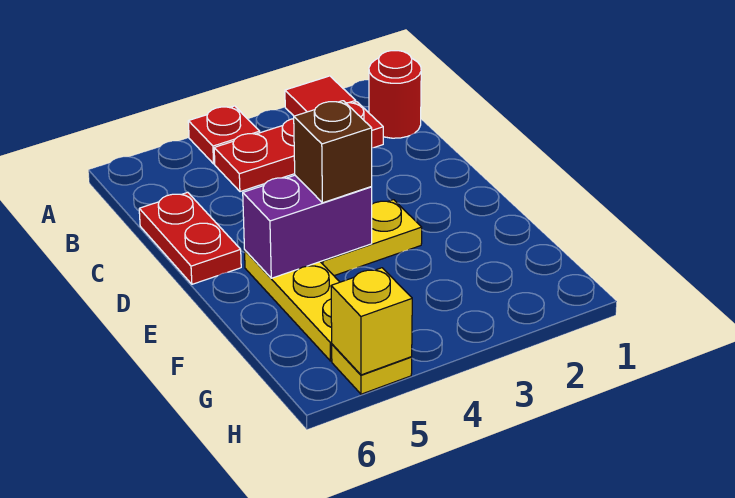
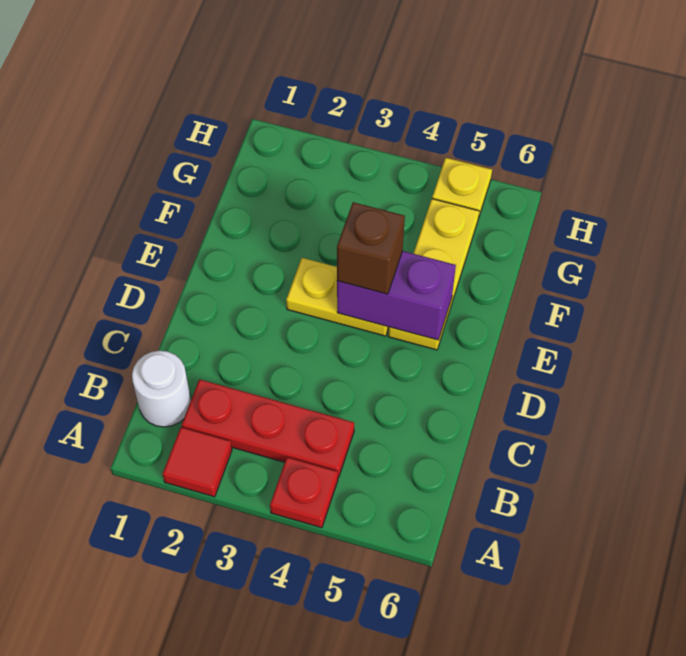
red round brick B1 level 1 -> white round brick B1 level 1
red plate C6:D6 level 1 -> none
yellow brick H5 level 2 -> none

